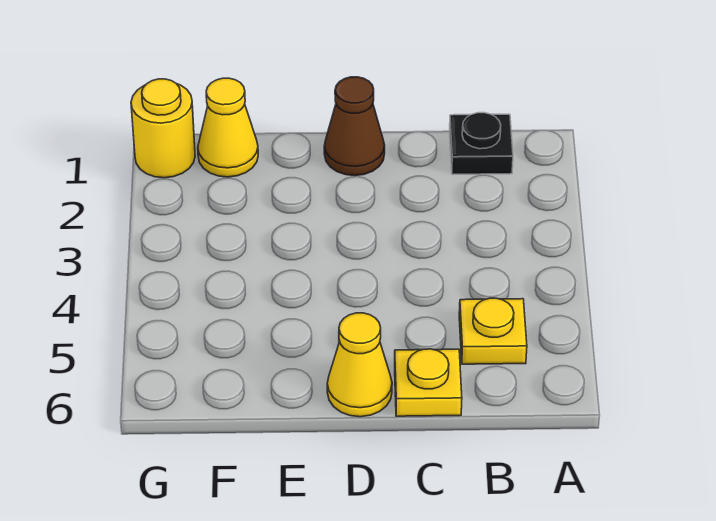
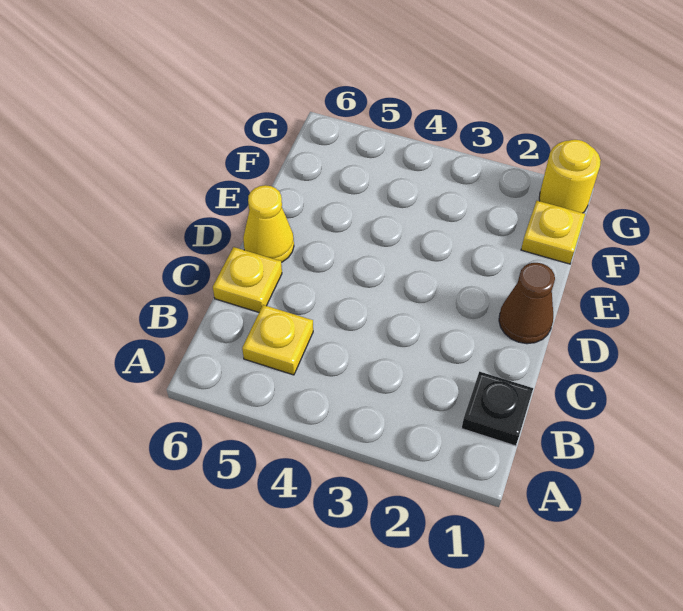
yellow cone F1 level 1 -> yellow plate F1 level 1

